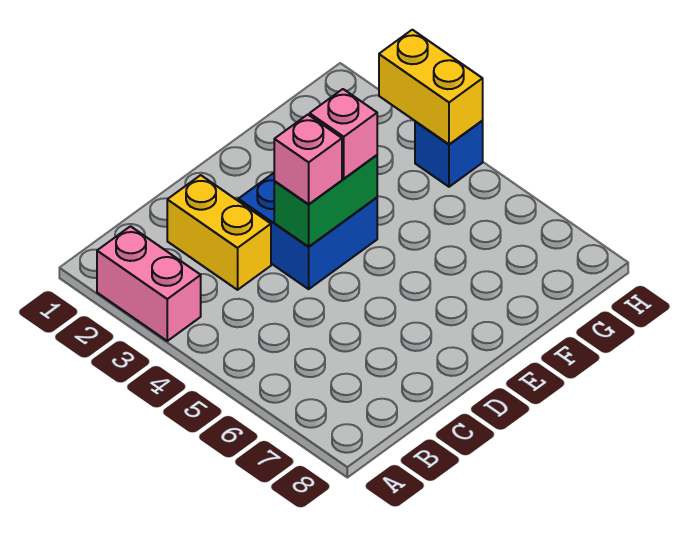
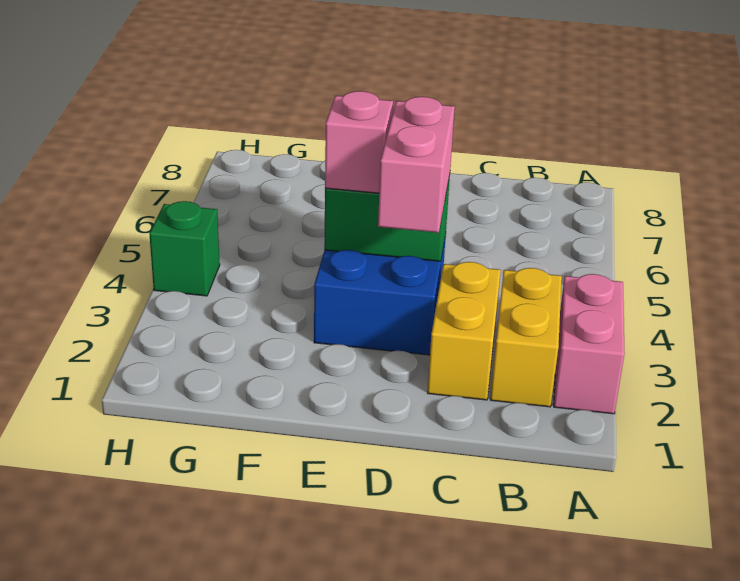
pink brick D4 level 3 -> pink brick D3:D4 level 3
yellow brick H3:H4 level 2 -> yellow brick B2:B3 level 1
blue brick H4 level 1 -> green brick H4 level 1

